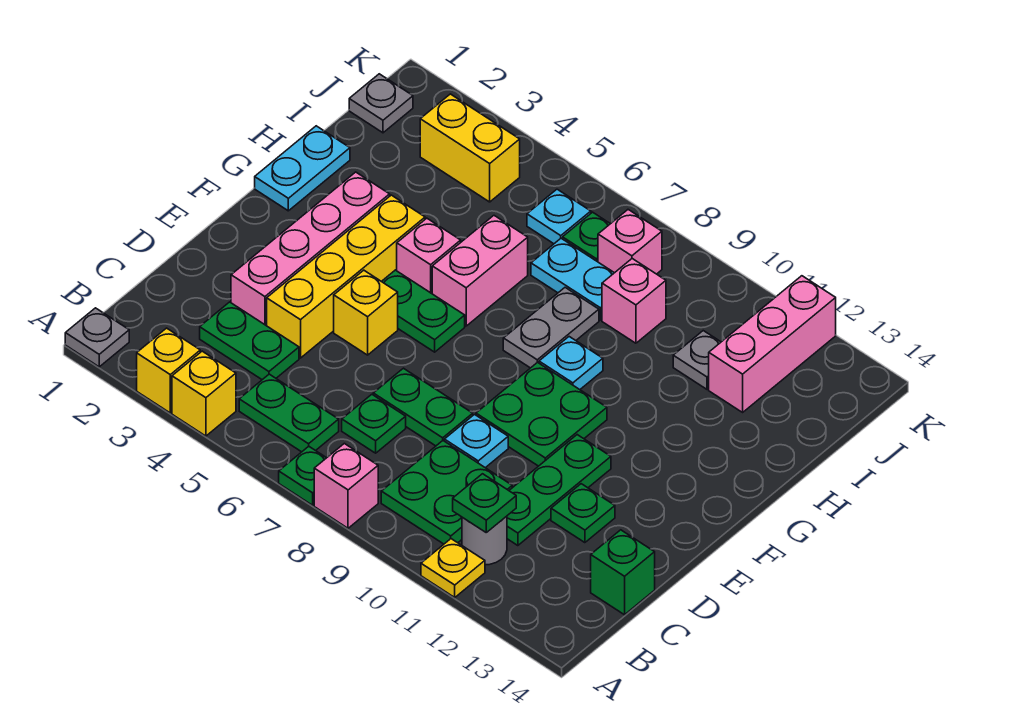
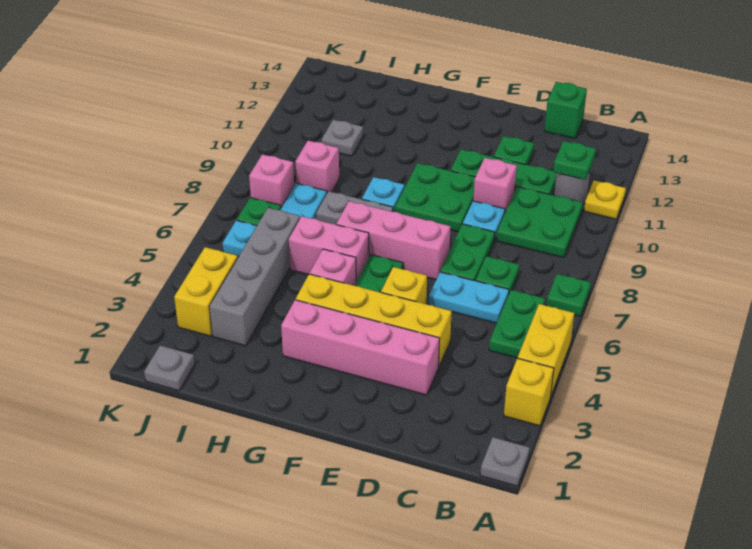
yellow brick A4 level 1 -> yellow brick A4:A5 level 1
pink brick A8 level 1 -> pink brick D10 level 1
green plate C3:C4 level 1 -> none
cyan plate G1:H1 level 1 -> cyan plate C6:D6 level 1
none -> grey brick I3:I6 level 1
pink brick I12:K12 level 1 -> pink brick E7:G7 level 1

